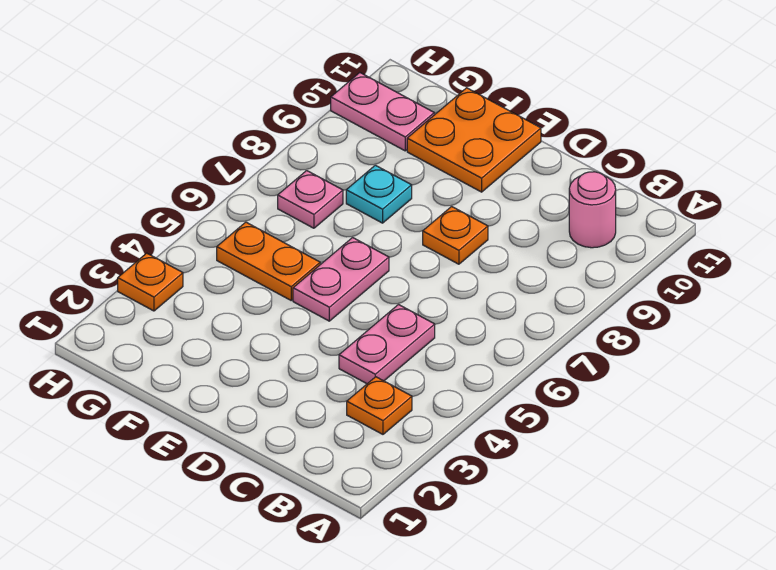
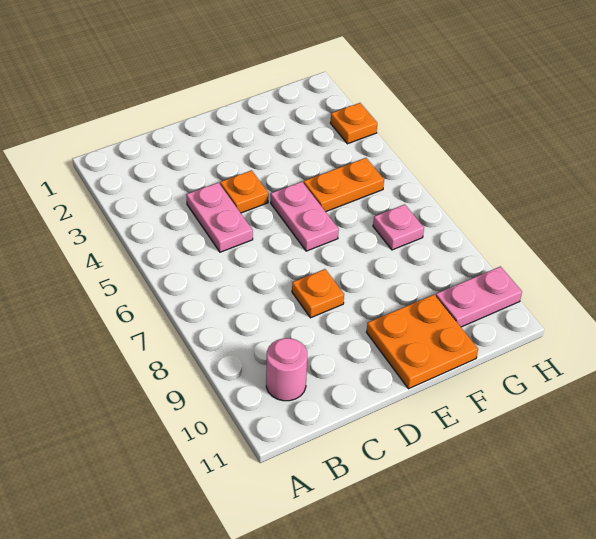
orange plate B3 level 1 -> orange plate D4 level 1
cyan plate F8 level 1 -> none

